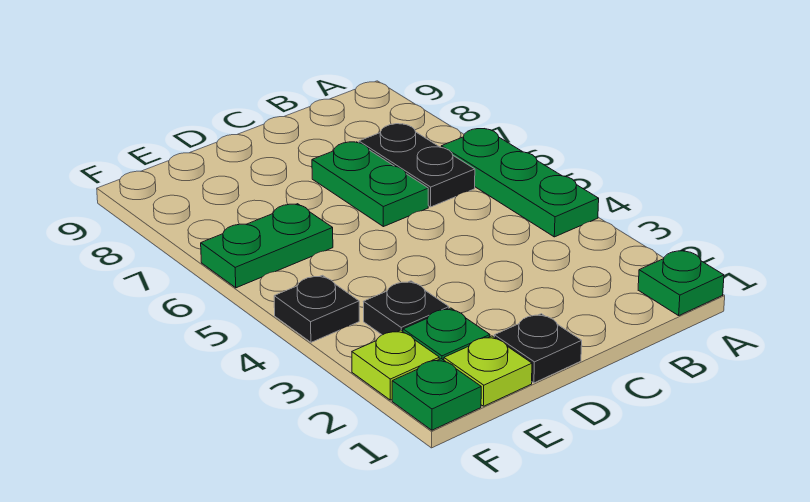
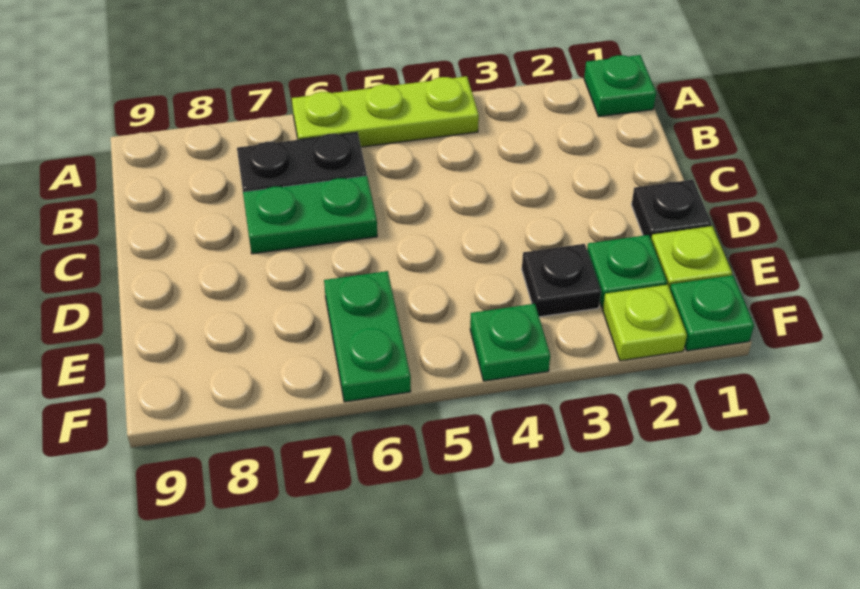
green plate A4:A6 level 1 -> lime plate A4:A6 level 1
black plate F4 level 1 -> green plate F4 level 1

